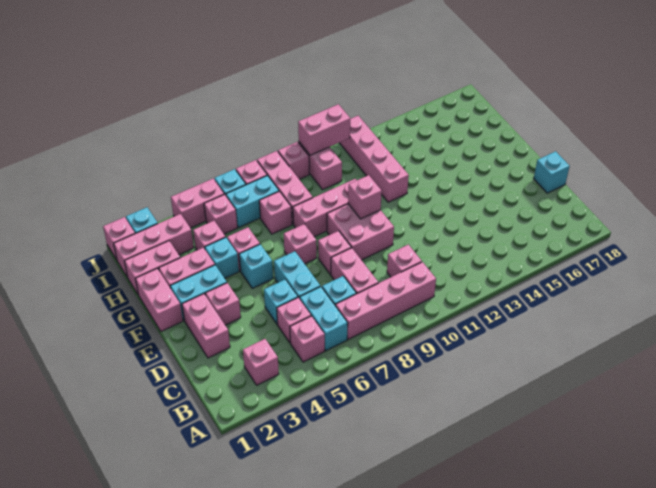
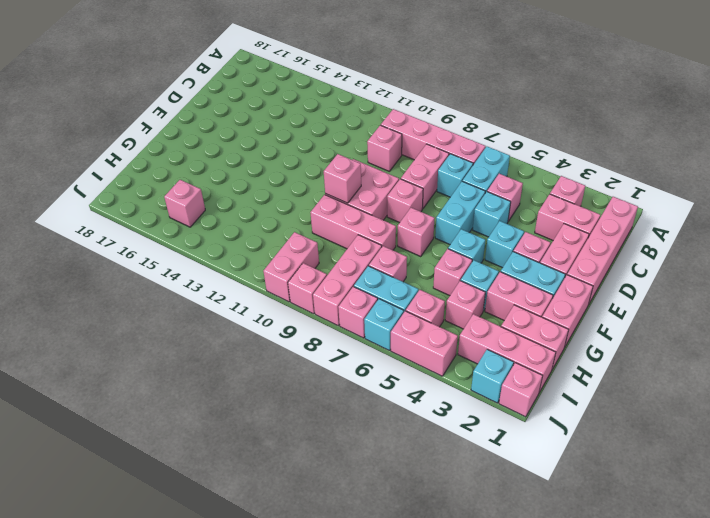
pink brick B5 level 1 -> pink brick I15 level 1
cyan brick D18 level 1 -> cyan brick E4 level 1
pink brick G12:J12 level 1 -> pink brick B1:E1 level 1
pink brick J10:J11 level 2 -> pink brick C2:C3 level 1

